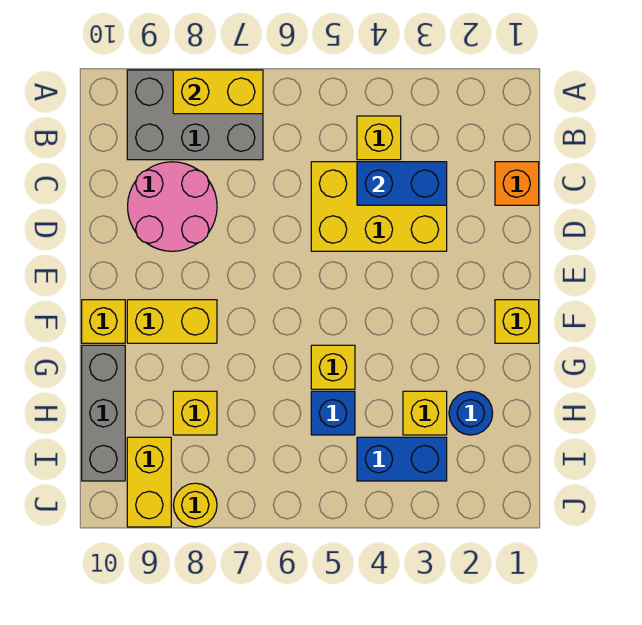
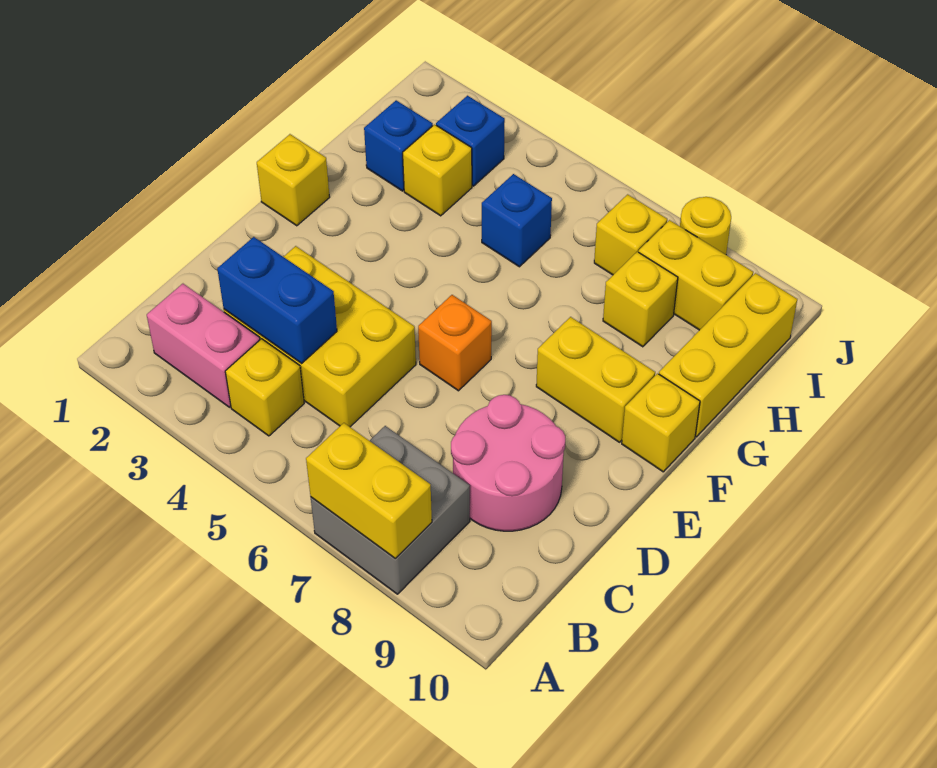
grey brick A7:B9 level 1 -> grey brick A7:B8 level 1
none -> pink brick B2:B3 level 1
orange brick C1 level 1 -> orange brick E6 level 1
yellow brick G5 level 1 -> yellow brick I7 level 1
grey brick G10:I10 level 1 -> yellow brick G10:I10 level 1
blue round brick H2 level 1 -> blue brick H2 level 1
blue brick I3:I4 level 1 -> blue brick I3 level 1
yellow brick I9:J9 level 1 -> yellow brick I8:I9 level 1

